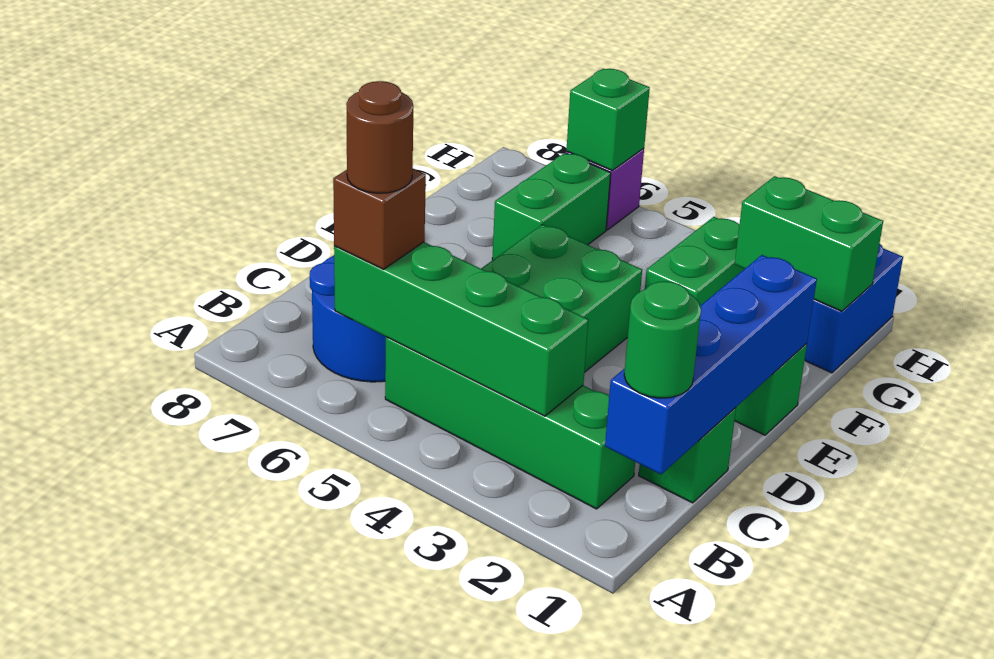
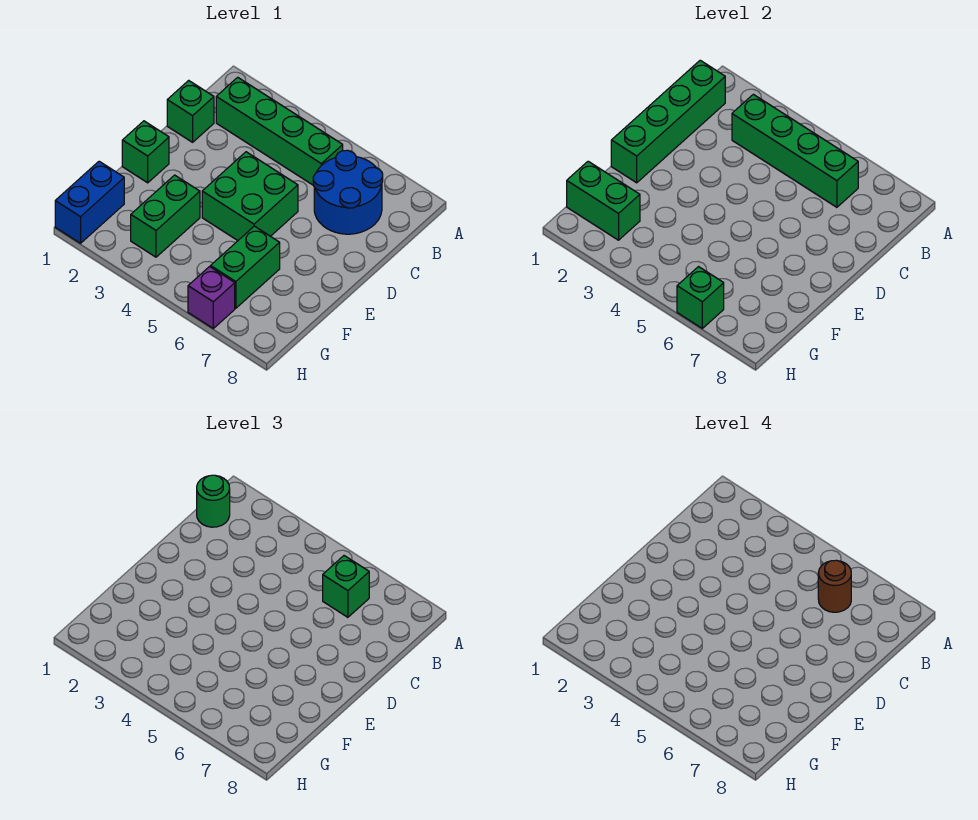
blue brick B1:E1 level 2 -> green brick B1:E1 level 2
brown brick B6 level 3 -> green brick B6 level 3

